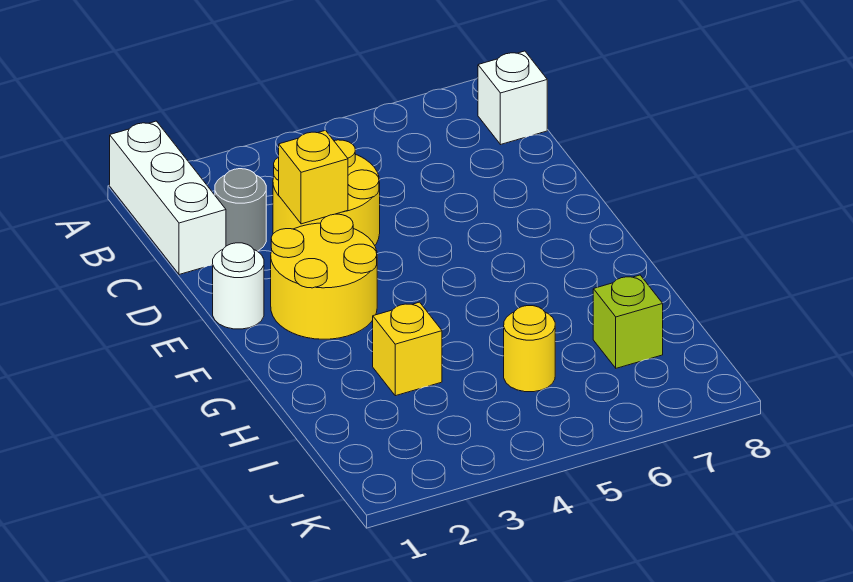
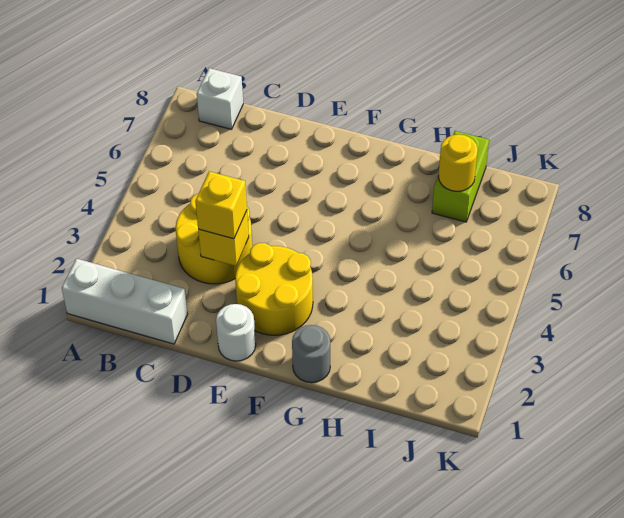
grey round brick C2 level 1 -> grey round brick G1 level 1
yellow brick H3 level 1 -> yellow brick D3 level 3
yellow round brick I5 level 1 -> yellow round brick I7 level 2
lime brick I7 level 1 -> lime brick I7:I8 level 1

